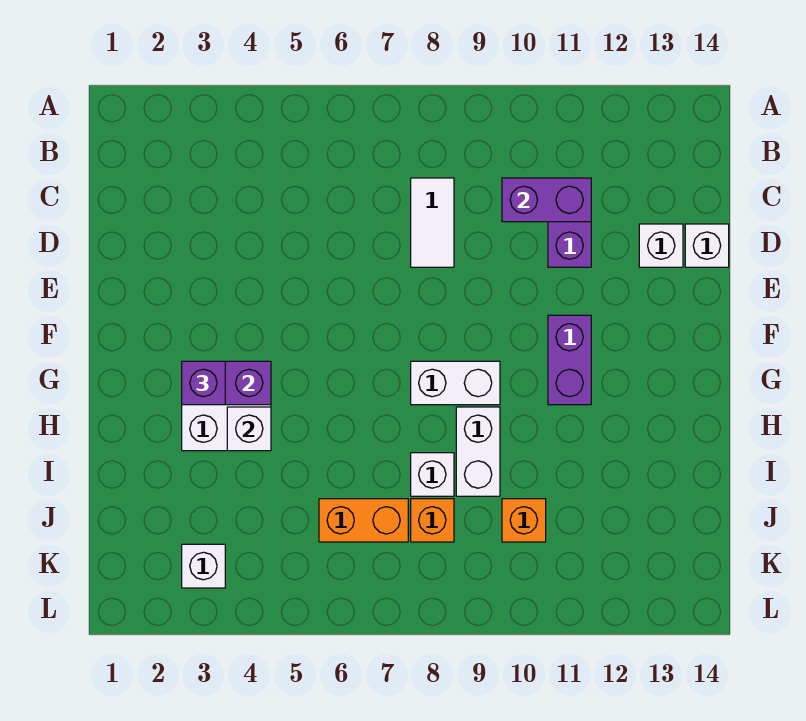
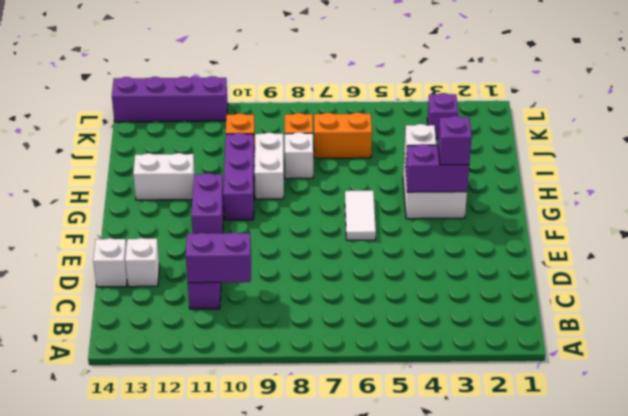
white tile C8:D8 level 1 -> white tile F6:G6 level 1
white brick G8:G9 level 1 -> white brick H12:H13 level 1
none -> purple brick G10:I10 level 1
white brick K3 level 1 -> purple brick K3 level 1
none -> purple brick L11:L14 level 1

